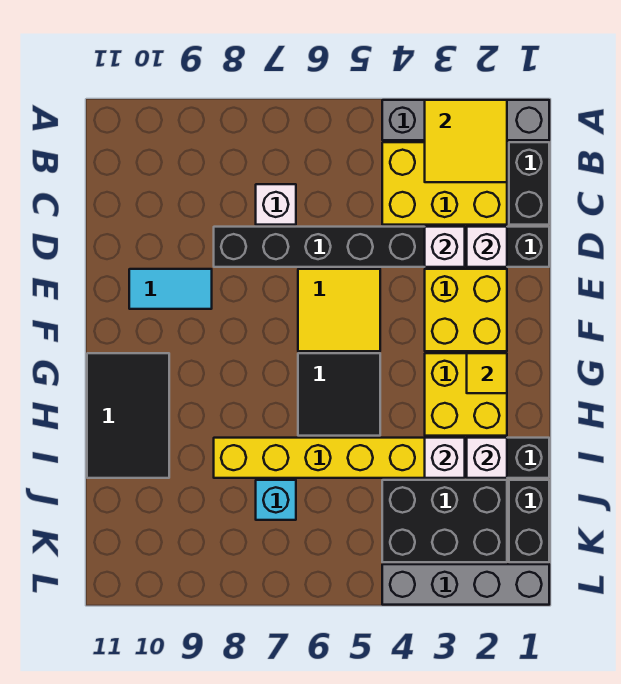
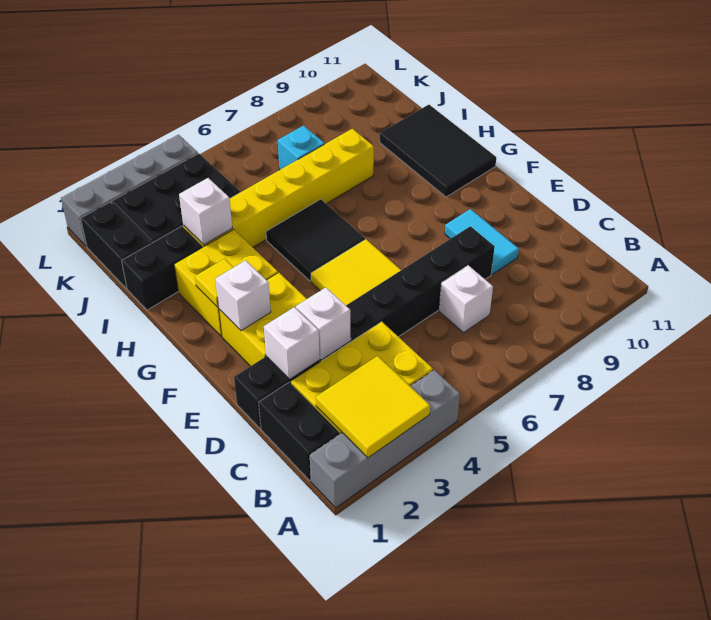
cyan tile E9:E10 level 1 -> cyan tile D9:E9 level 1
white brick I2 level 2 -> white brick F2 level 2

